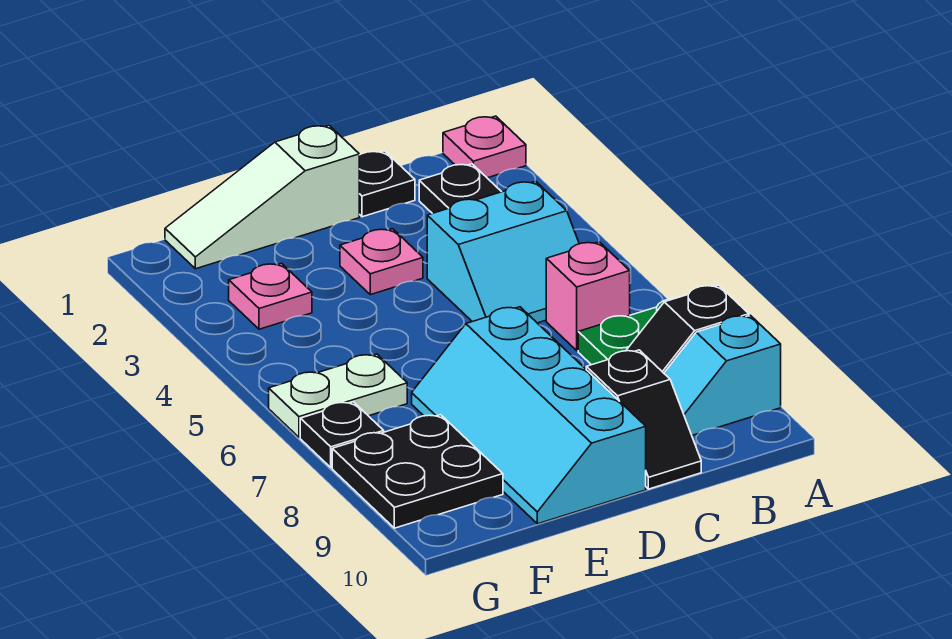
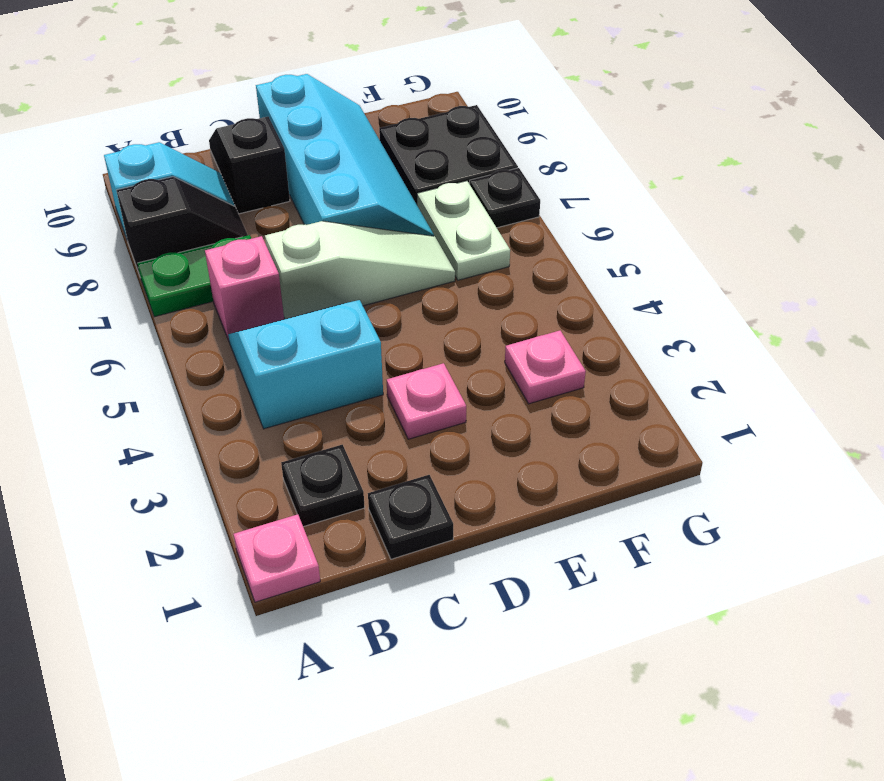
white slope D1:F1 level 1 top D -> white slope C6:E6 level 1 top C
white plate F6:G6 level 1 -> white plate F6:F7 level 1

